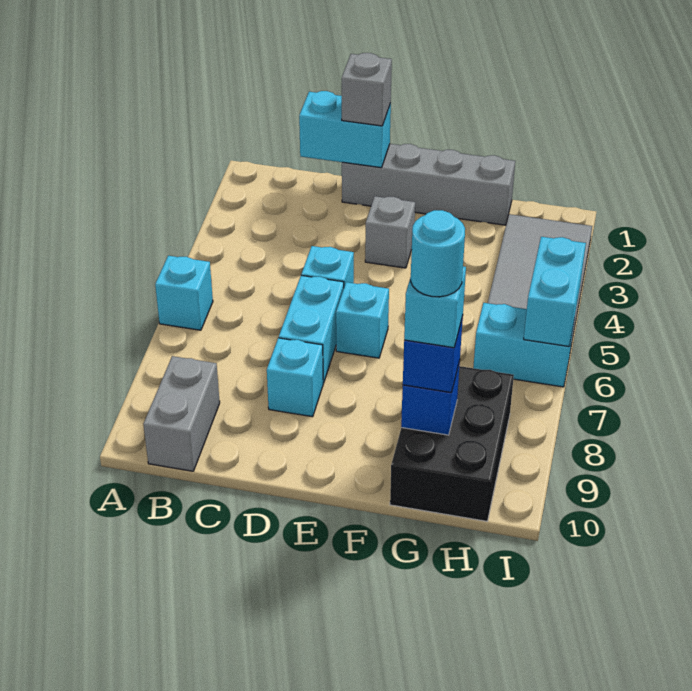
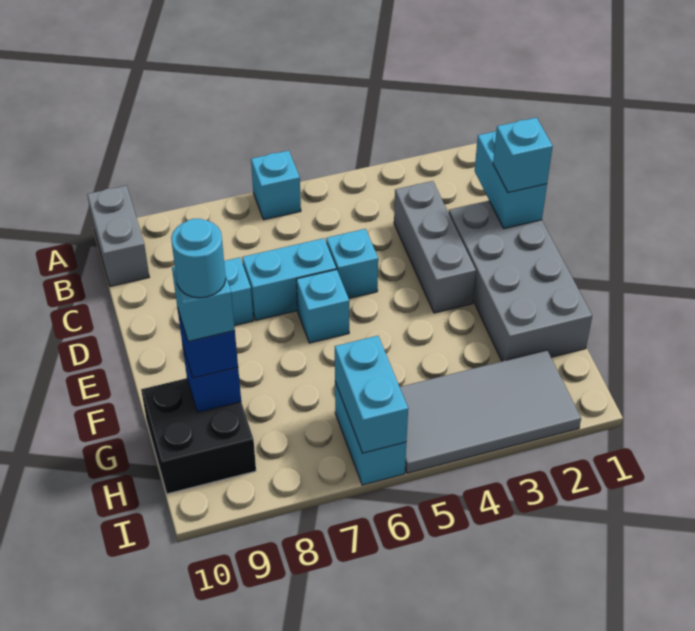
grey brick B9:B10 level 1 -> grey brick A10:B10 level 1
grey brick D1:G1 level 1 -> grey brick D1:G2 level 1
grey brick D1 level 3 -> cyan brick D1 level 3
grey brick E3 level 1 -> grey brick C3:E3 level 1
black brick G8:H10 level 1 -> black brick G9:H10 level 1
cyan brick I5:I6 level 2 -> cyan brick H6:I6 level 2

